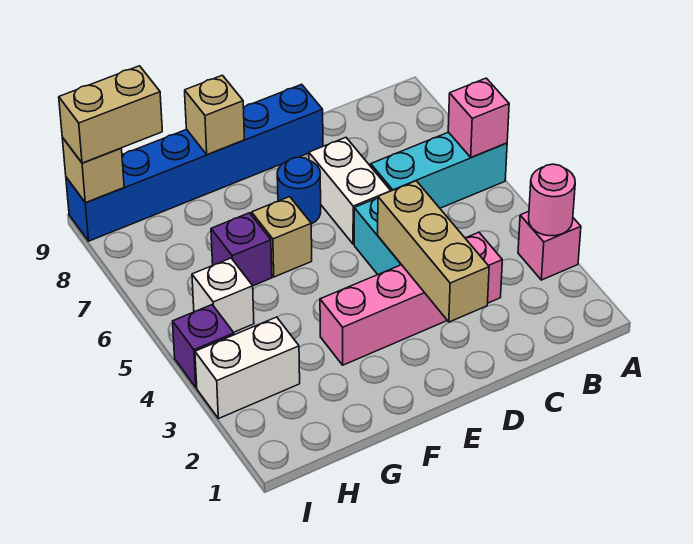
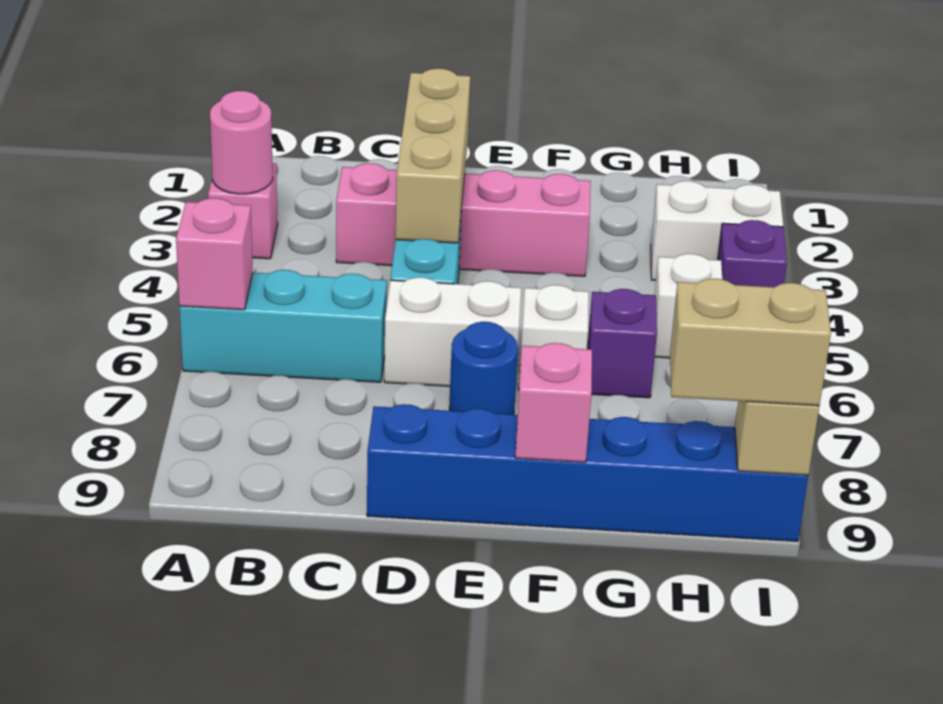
white brick D6:D7 level 1 -> white brick D6:E6 level 1
tan brick F6 level 1 -> white brick F6 level 1
tan brick F9 level 2 -> pink brick F9 level 2

